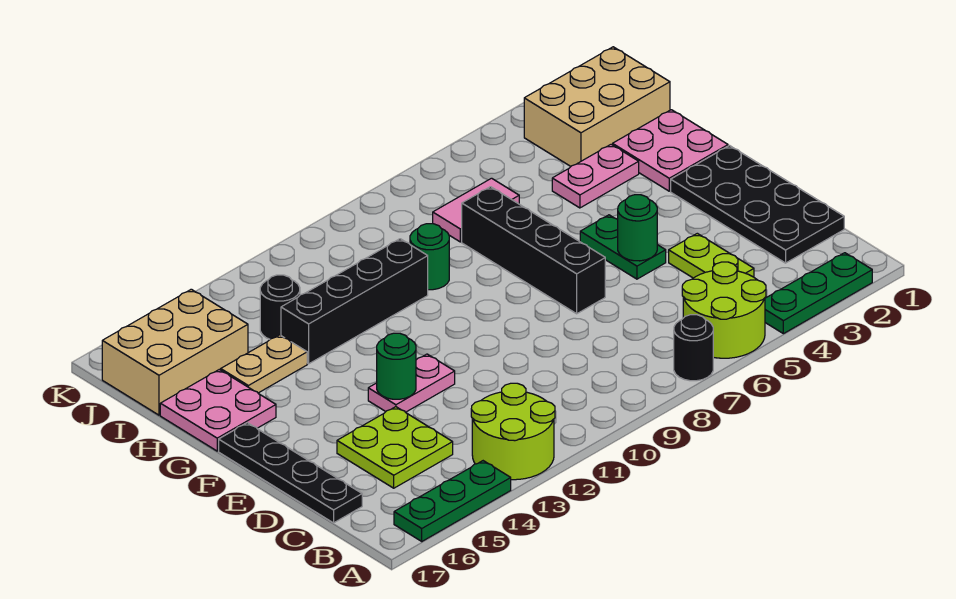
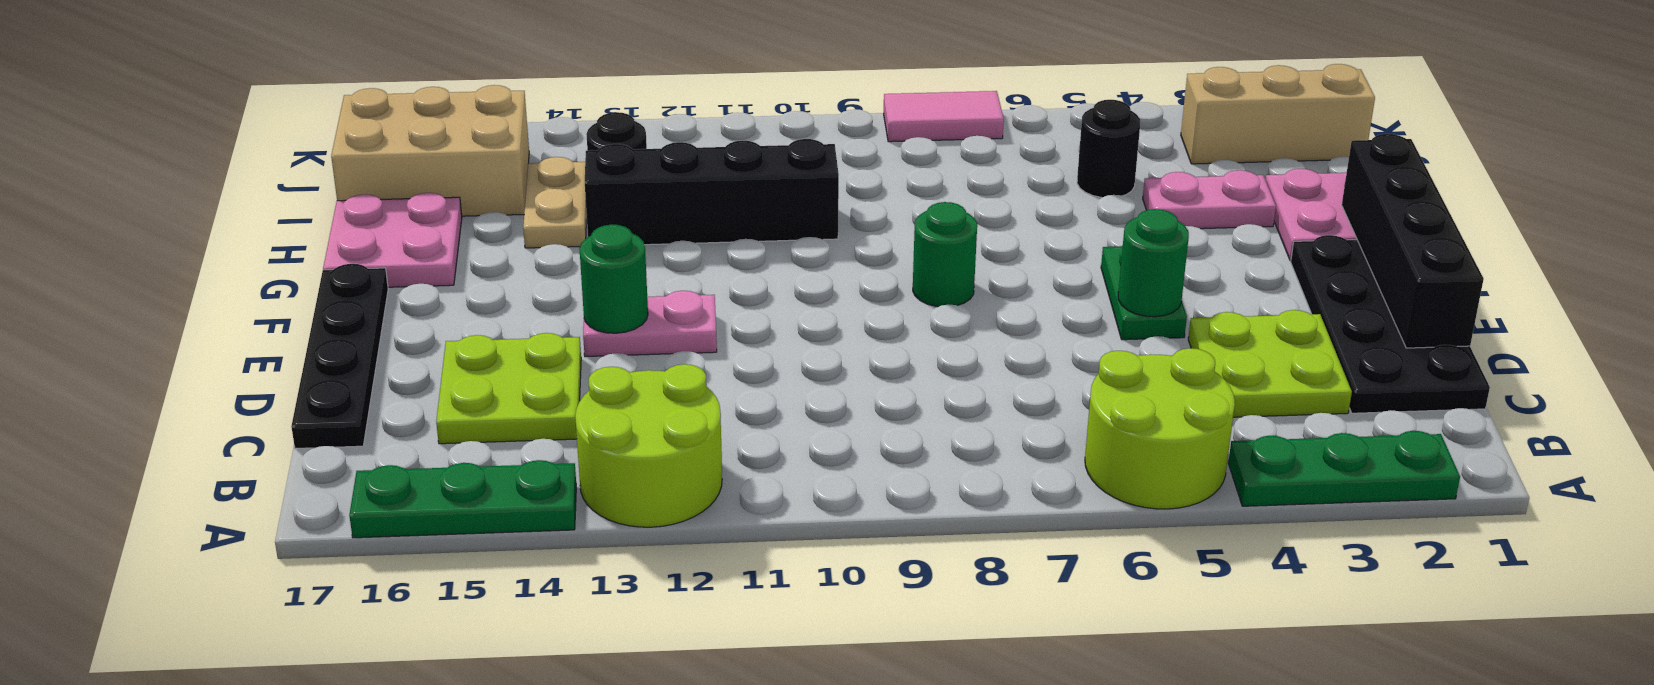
black round brick A7 level 1 -> black round brick I5 level 1
lime plate C4:D4 level 1 -> lime plate C3:D4 level 1
black brick E7:H7 level 1 -> black brick D1:G1 level 2
green round brick H9 level 1 -> green round brick F8 level 1
tan plate H14:H15 level 1 -> tan plate H14:I14 level 1
tan brick I1:J3 level 1 -> tan brick J1:J3 level 1
pink tile I6:I7 level 1 -> pink tile K7:K8 level 1

